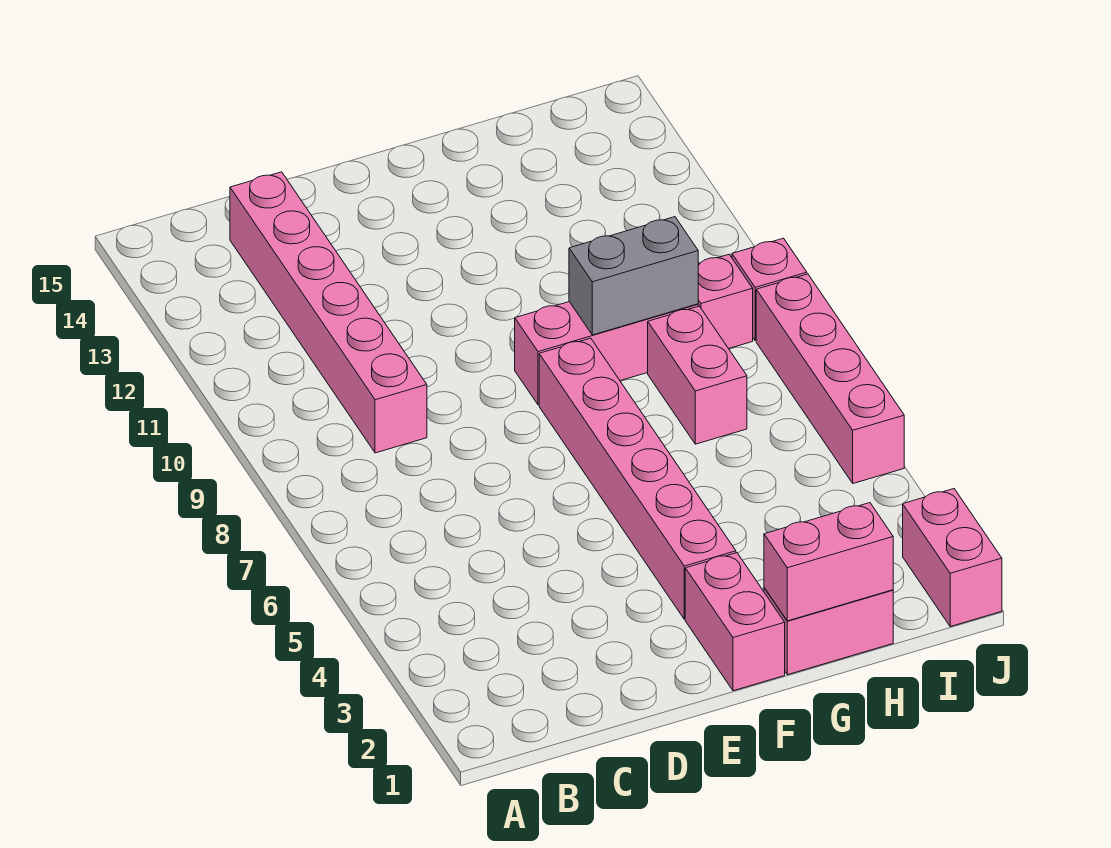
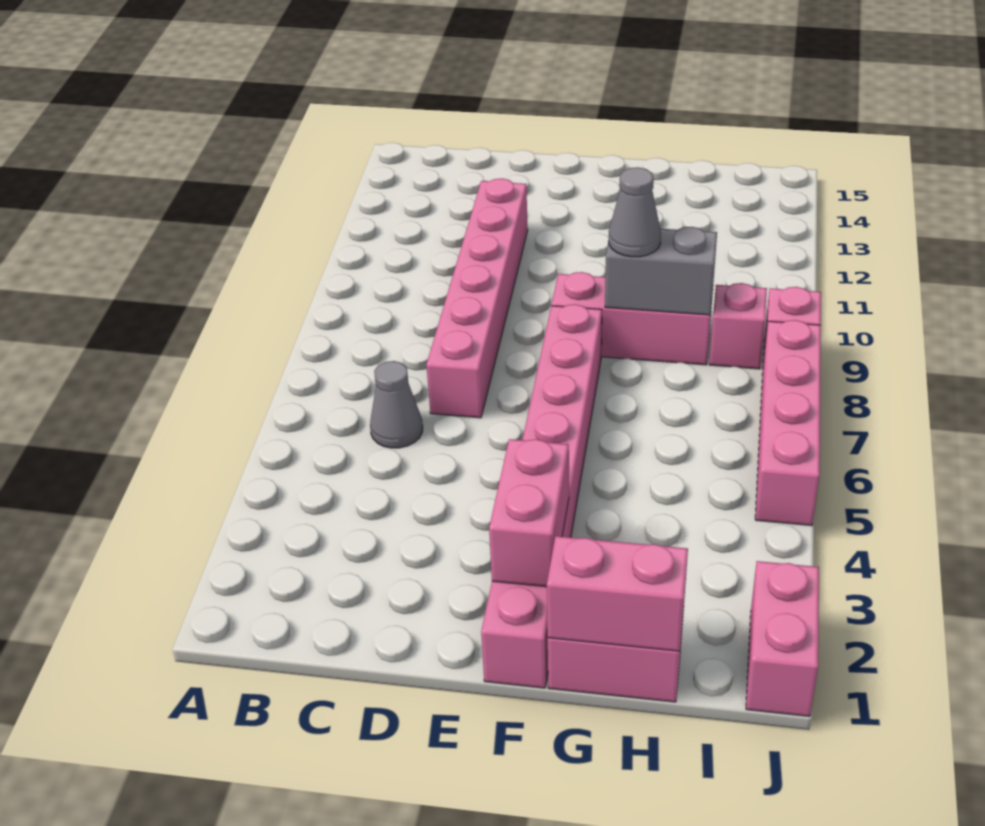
none -> grey cone C6 level 1
pink brick C9:C14 level 1 -> pink brick D7:D12 level 1
none -> grey cone G9 level 3
pink brick H7:H8 level 1 -> pink brick F2:F3 level 2

